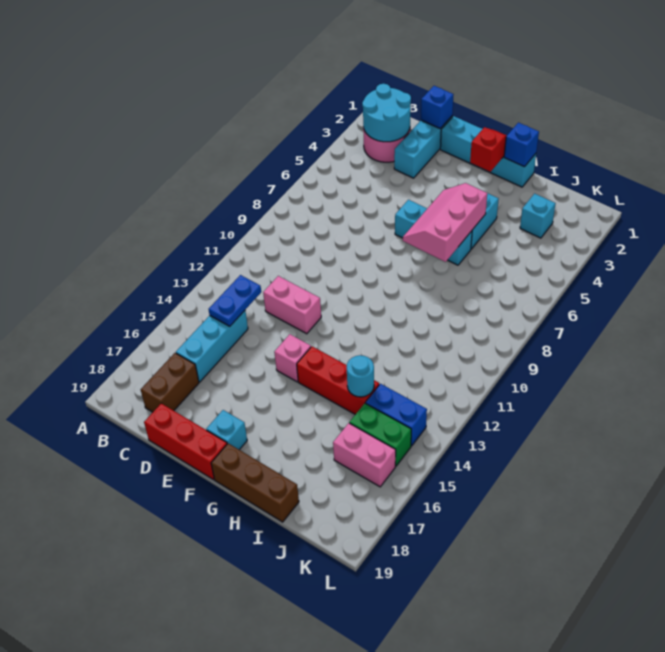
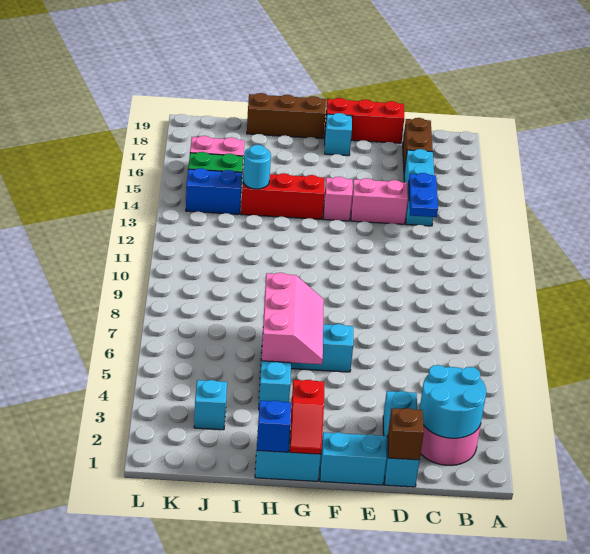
blue brick D1 level 2 -> brown brick D1 level 2
pink brick D12:E12 level 1 -> pink brick D14:E14 level 1

